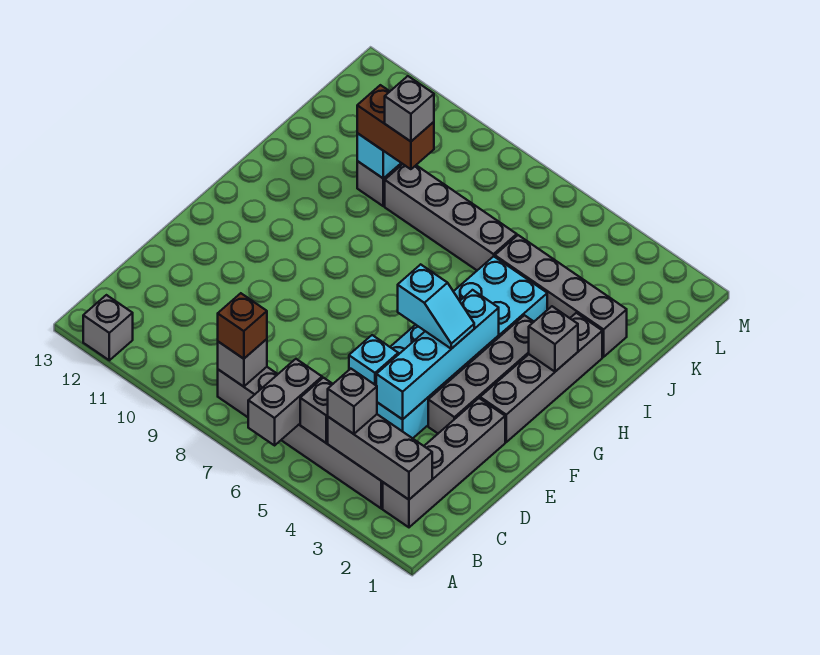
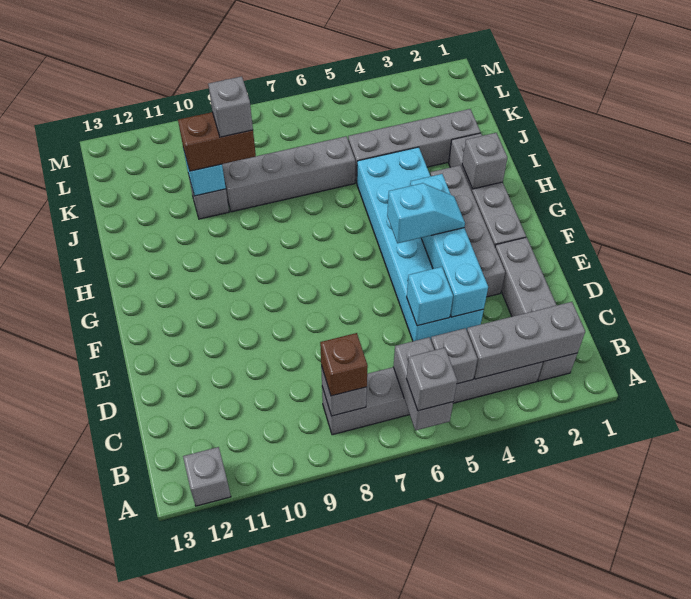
grey brick B4 level 3 -> grey brick A6 level 3

